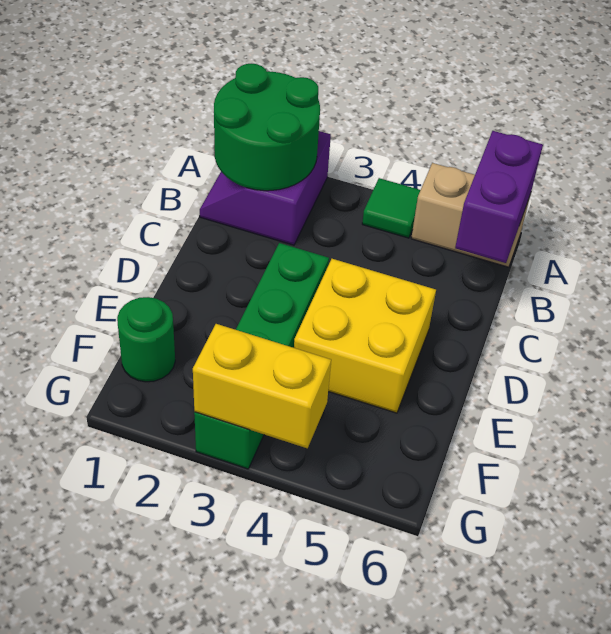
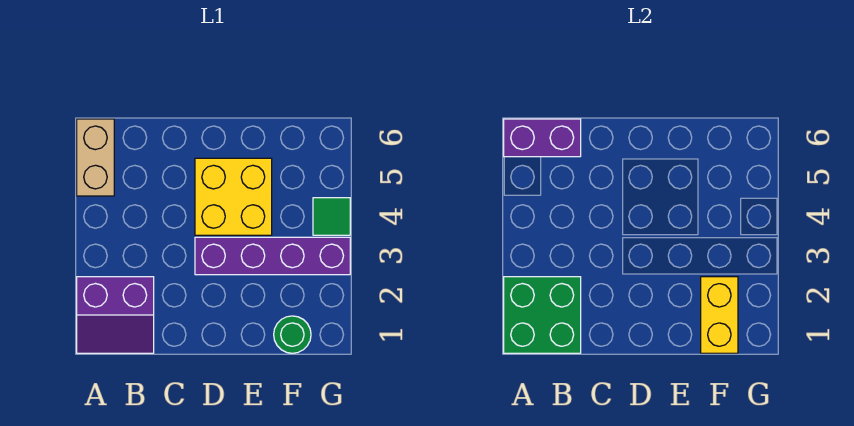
green round brick A1:B2 level 2 -> green brick A1:B2 level 2
green tile A4 level 1 -> green tile G4 level 1
green brick D3:G3 level 1 -> purple brick D3:G3 level 1
yellow brick G3:G4 level 2 -> yellow brick F1:F2 level 2

